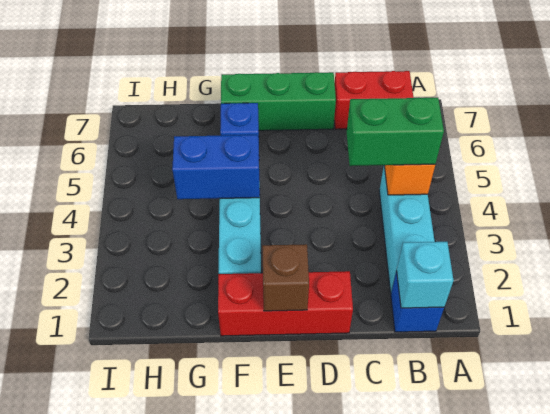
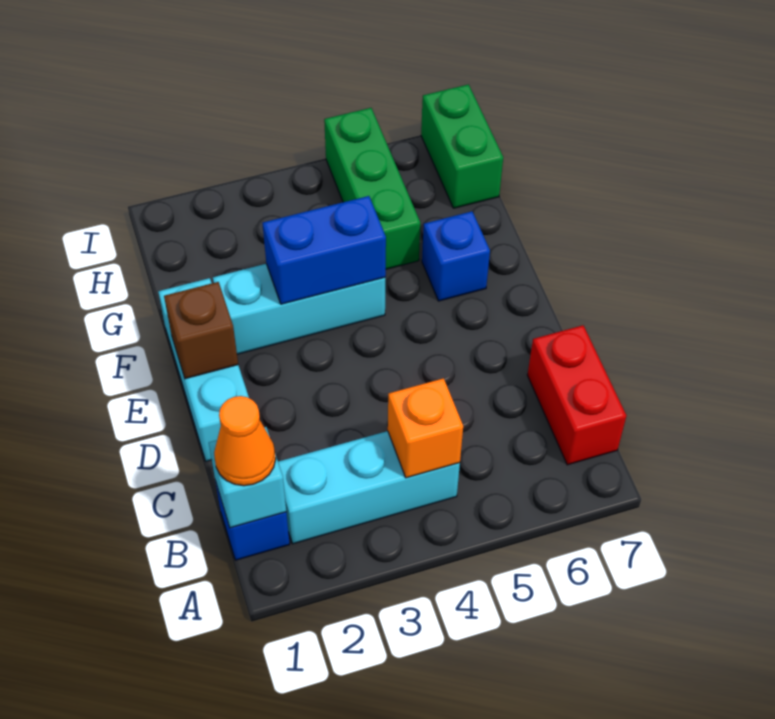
none -> orange cone B1 level 3
green brick B4:C4 level 3 -> green brick H7:I7 level 1
red brick D1:F1 level 1 -> cyan brick D1:F1 level 1
green brick D7:F7 level 1 -> green brick G5:I5 level 1
blue brick F4:G4 level 2 -> blue brick F3:F4 level 2

